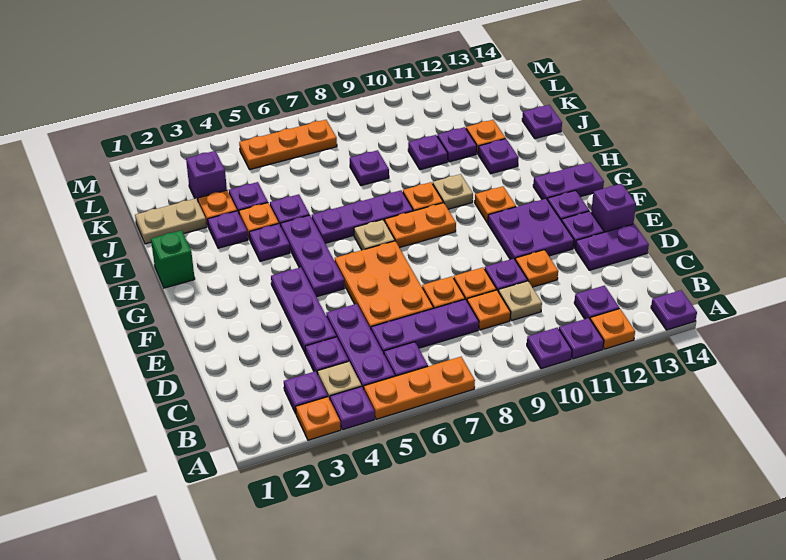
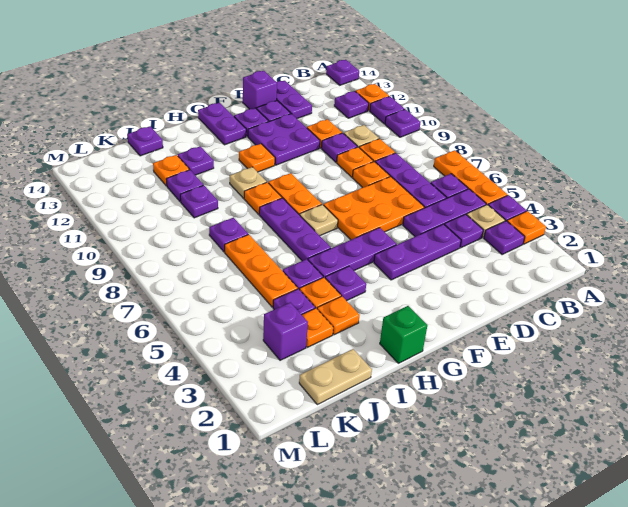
purple plate I3 level 1 -> orange plate I3 level 1
tan plate J1:J2 level 1 -> tan plate J1:K1 level 1
orange plate L5:L7 level 1 -> orange plate J5:J7 level 1

